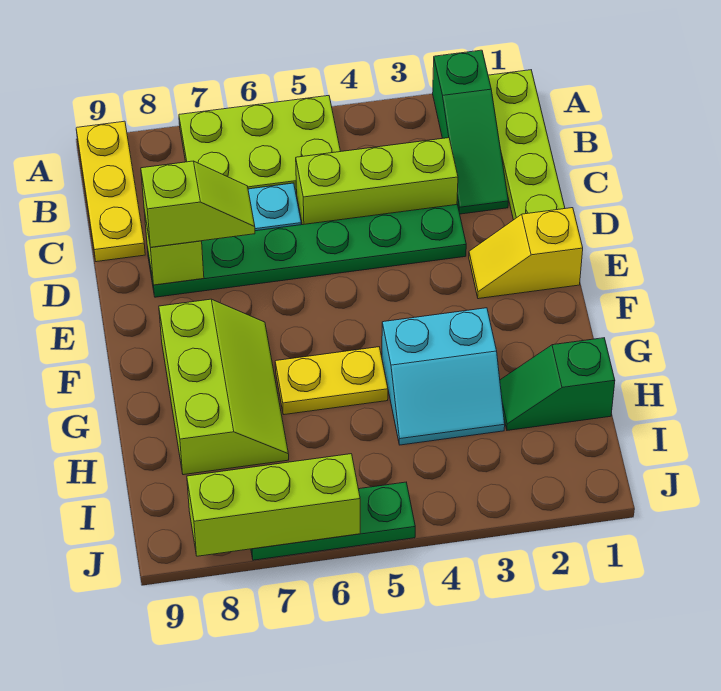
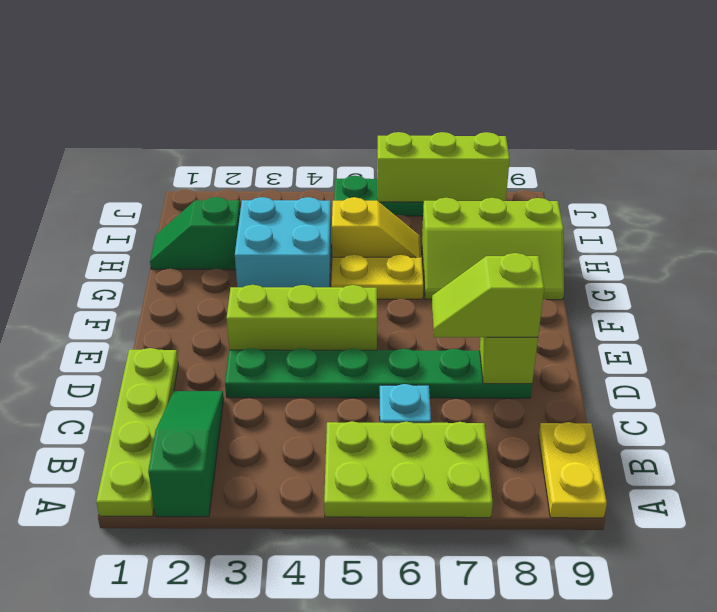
yellow plate A9:C9 level 1 -> yellow plate A9:B9 level 1
lime brick C3:C5 level 1 -> lime brick E3:E5 level 1
yellow slope E1:E2 level 1 top 1 -> yellow slope H5:H6 level 1 top 5
lime slope F7:H8 level 1 top 8 -> lime slope G7:H9 level 1 top H
cyan slope G3:H4 level 1 top G -> cyan brick G3:H4 level 1
green slope H1:H2 level 1 top 1 -> green slope H1:H2 level 1 top 2

